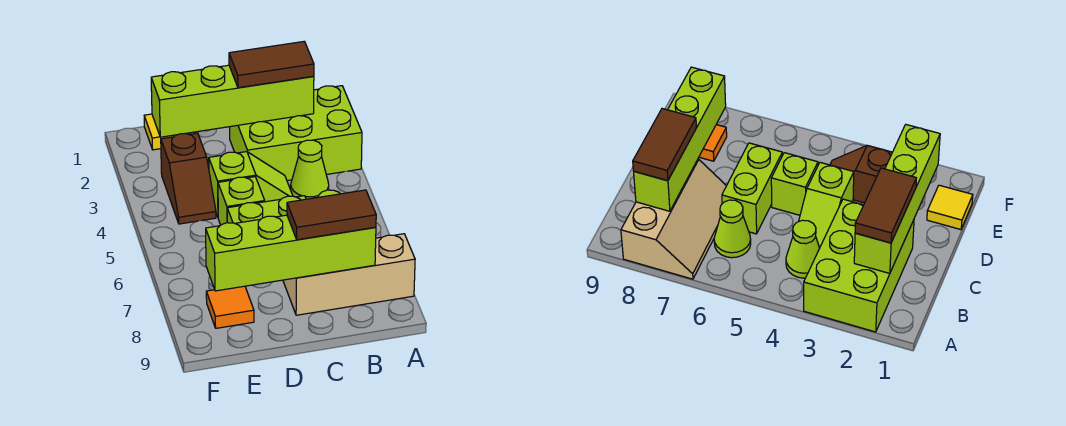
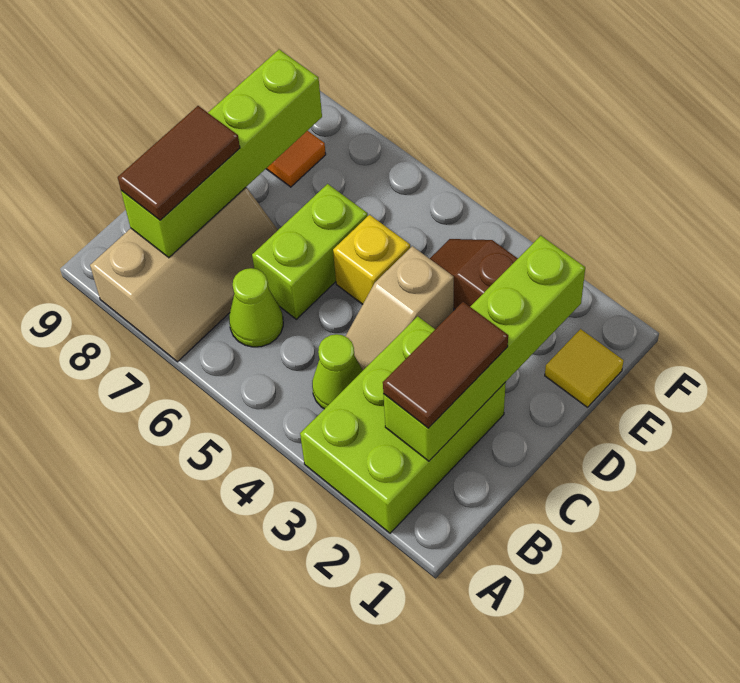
lime slope C4:D4 level 1 top D -> tan slope C4:D4 level 1 top D
lime brick D5 level 1 -> yellow brick D5 level 1

